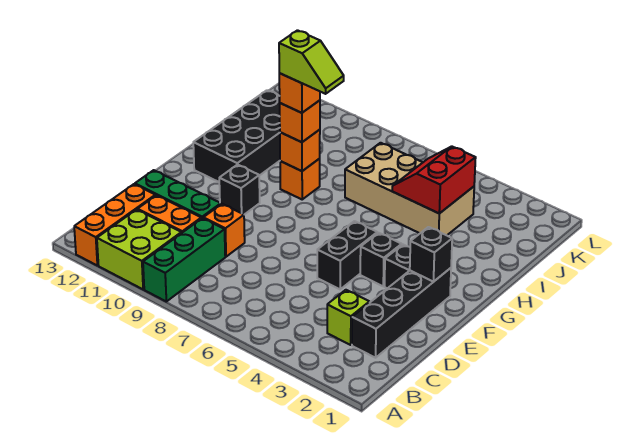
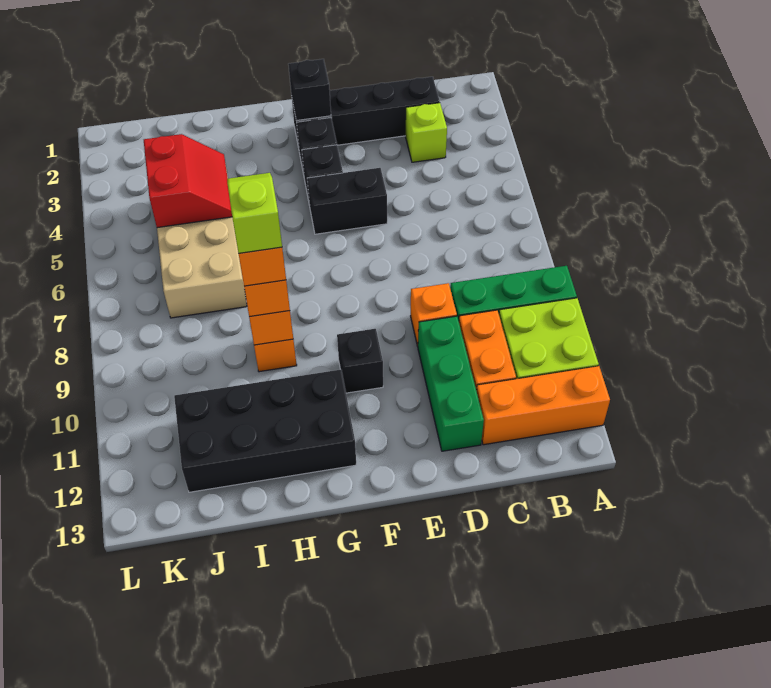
red slope I4:J5 level 2 top 4 -> red slope I4:J5 level 2 top J

